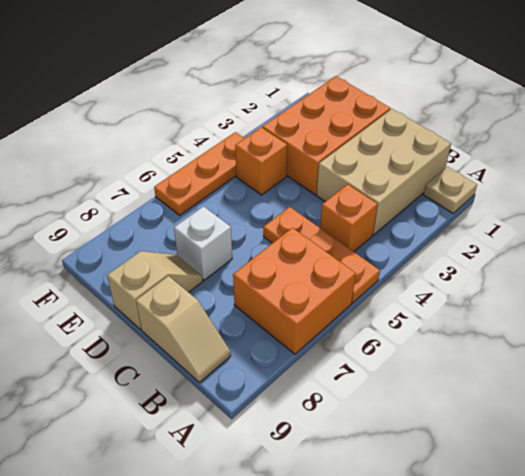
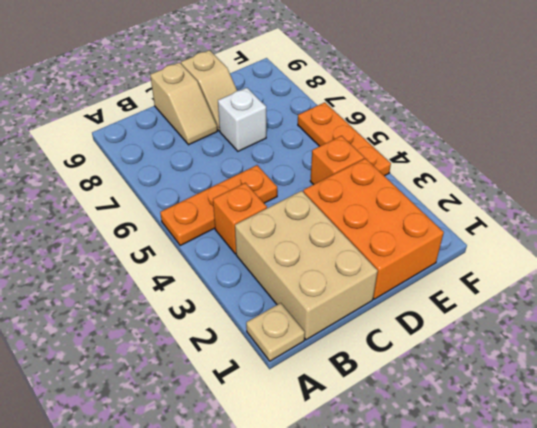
orange brick A6:B7 level 1 -> none
tan slope B9:C9 level 1 top C -> tan slope C8:C9 level 1 top 9

